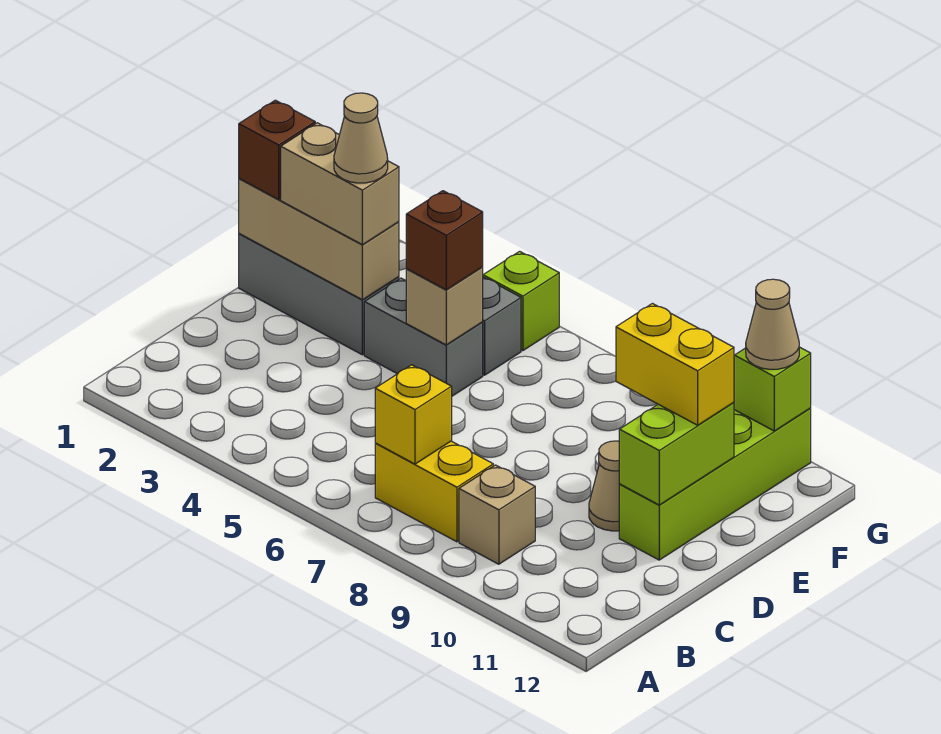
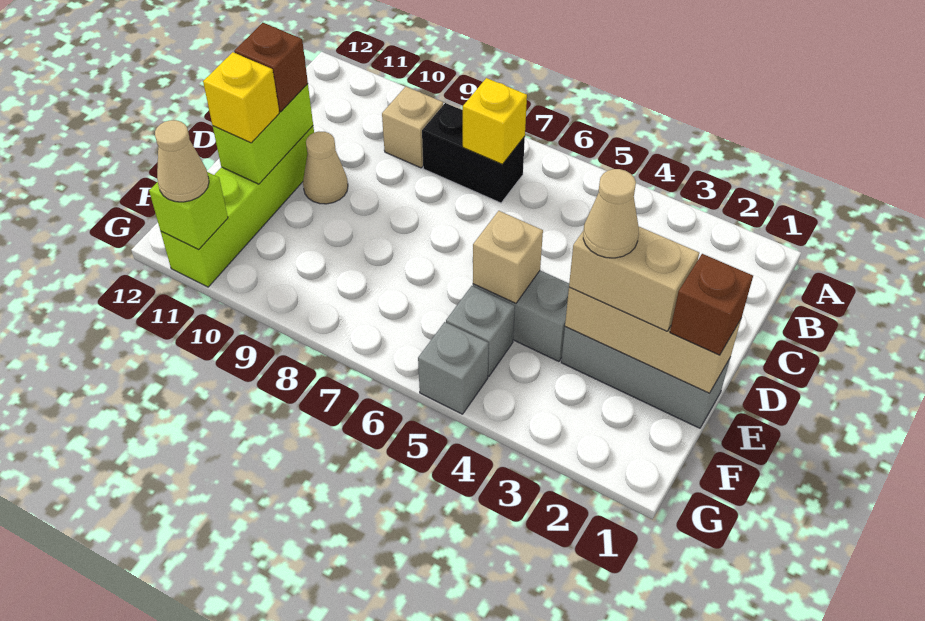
yellow brick B7:B8 level 1 -> black brick B7:B8 level 1
brown brick E5 level 3 -> brown brick D11 level 3
yellow brick E10:E11 level 3 -> yellow brick E11 level 3
lime brick G5 level 1 -> grey brick G5 level 1

